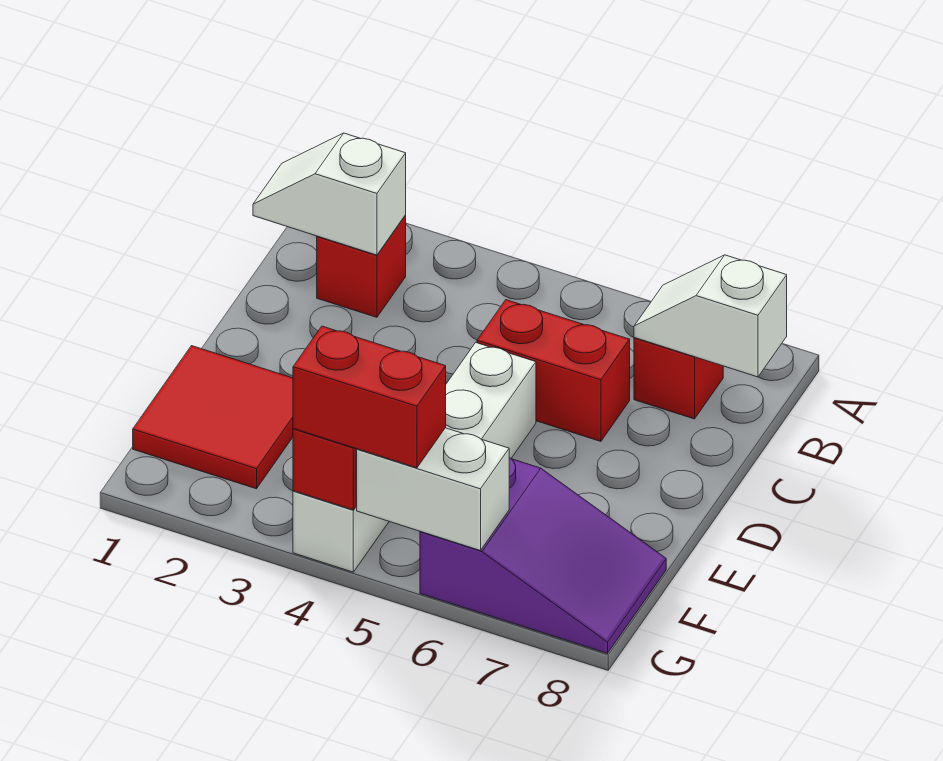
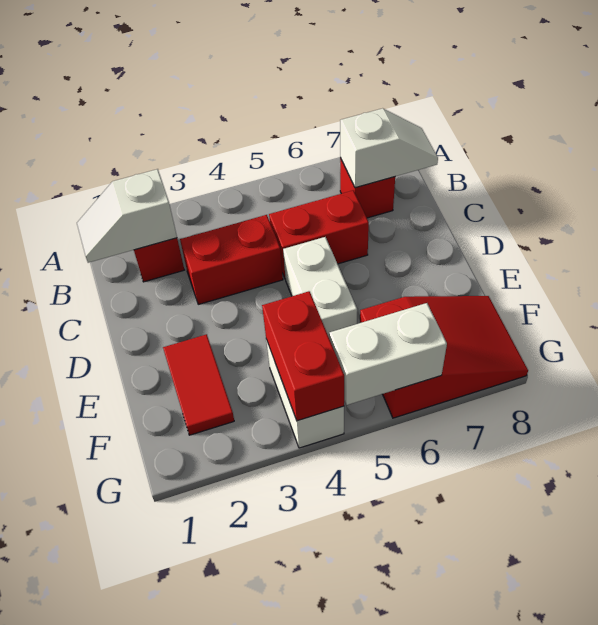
white slope B7:B8 level 2 top 8 -> white slope B7:B8 level 2 top 7
red tile E1:F2 level 1 -> red tile E2:F2 level 1
purple slope F6:G8 level 1 top 6 -> red slope F6:G8 level 1 top 6
red brick G4:G5 level 3 -> red brick C3:C4 level 1

